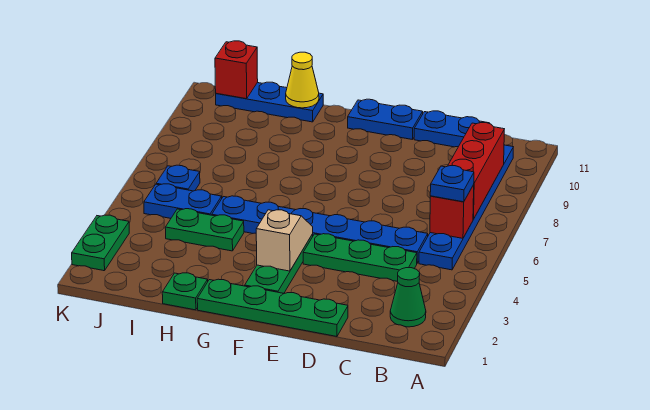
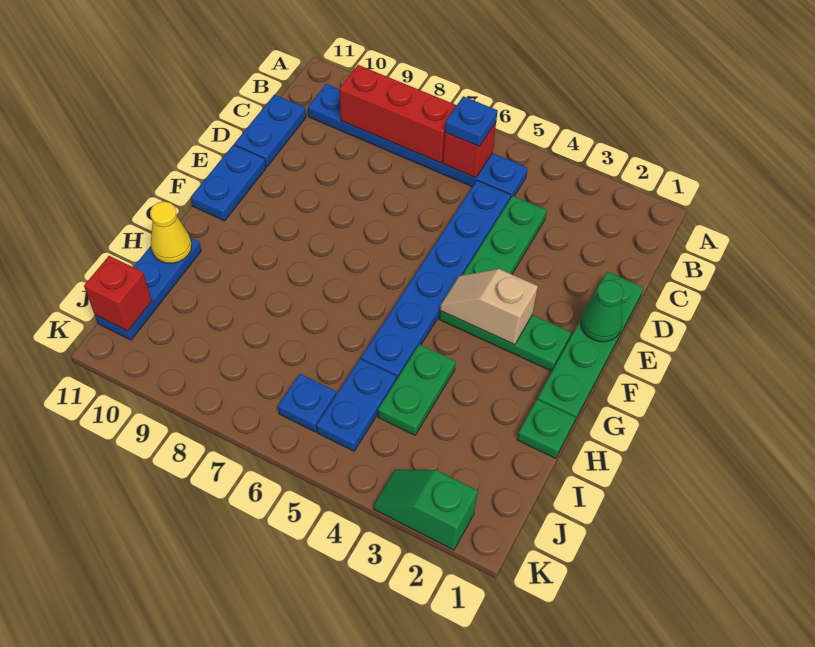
green cone B2 level 1 -> green cone E1 level 2
green plate K2:K3 level 1 -> green slope K2:K3 level 1 top 2

